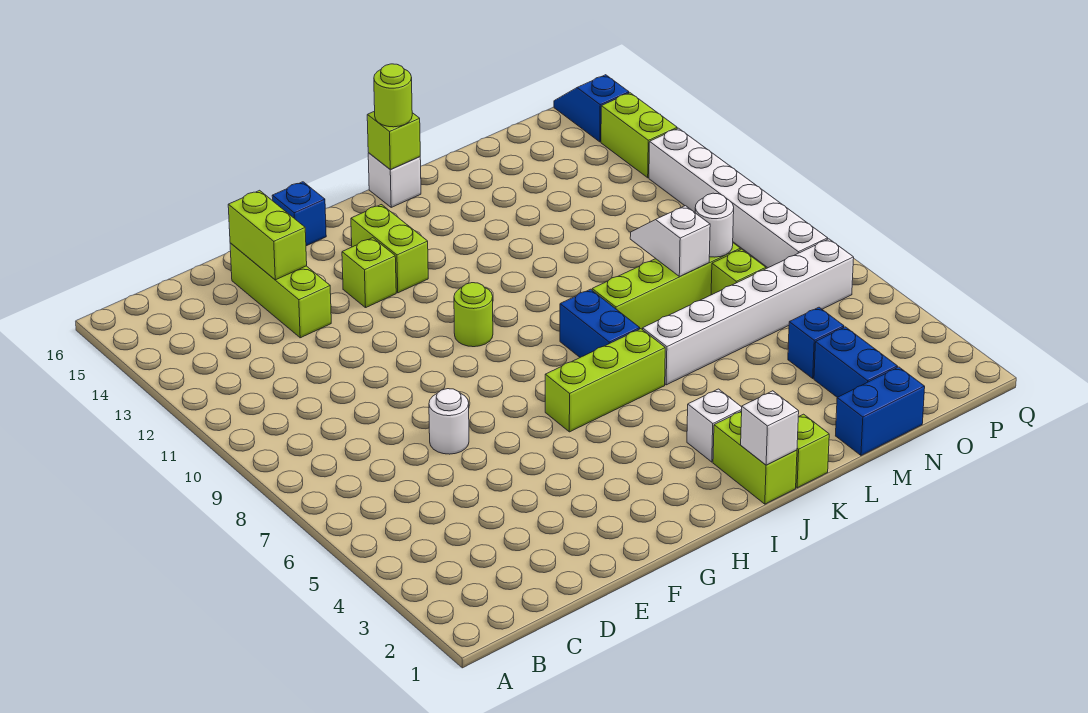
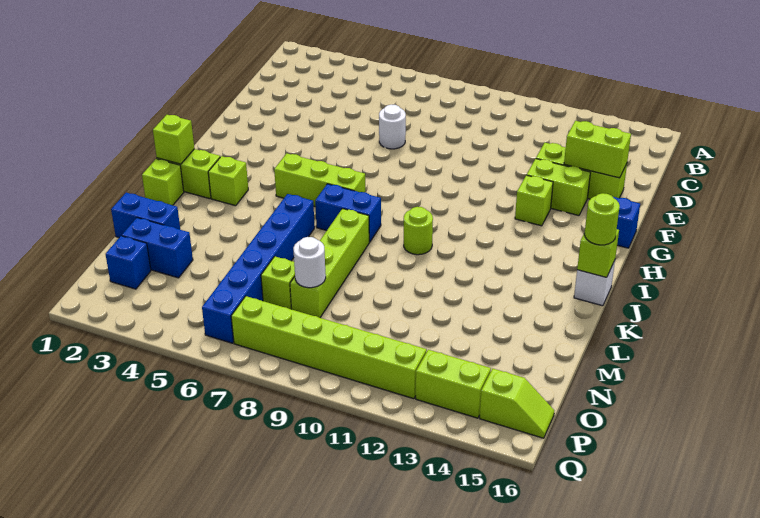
lime brick H6:J6 level 1 -> lime brick I5:I7 level 1
lime round brick H10 level 1 -> lime round brick J10 level 1
lime brick H13:H14 level 1 -> lime brick F13:F14 level 1
white brick J1 level 2 -> lime brick J1 level 2
white brick J3 level 1 -> lime brick J3 level 1
white brick K6:P6 level 1 -> blue brick K6:P6 level 1
blue brick M1:N1 level 1 -> blue brick M1:M2 level 1
white slope M8:M9 level 2 top 8 -> none
blue brick N4 level 1 -> blue brick O2 level 1
white brick P7:P12 level 1 -> lime brick P7:P12 level 1
blue slope P15:P16 level 1 top 15 -> lime slope P15:P16 level 1 top 15

